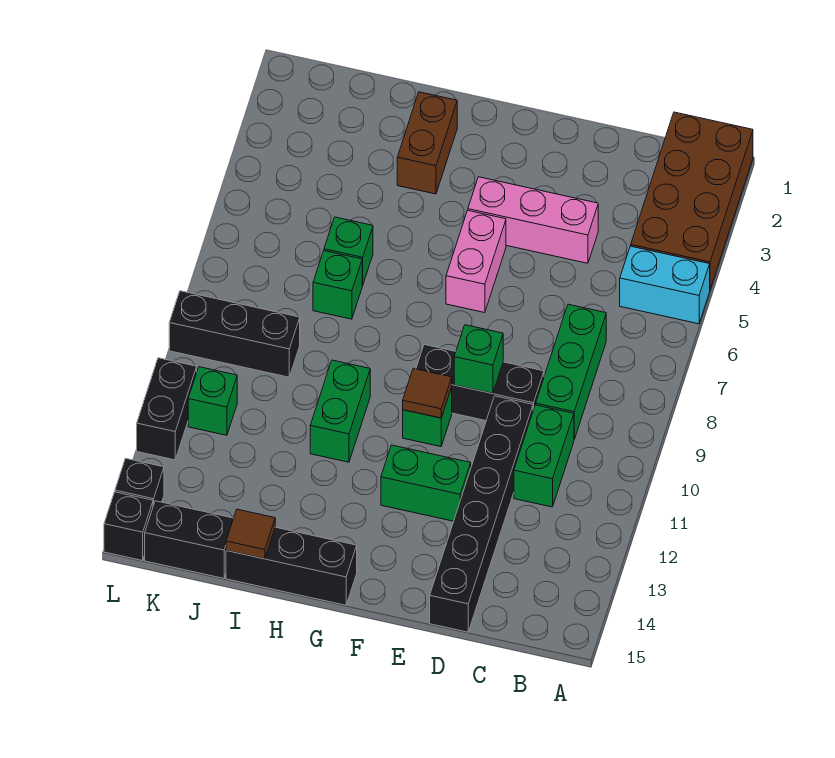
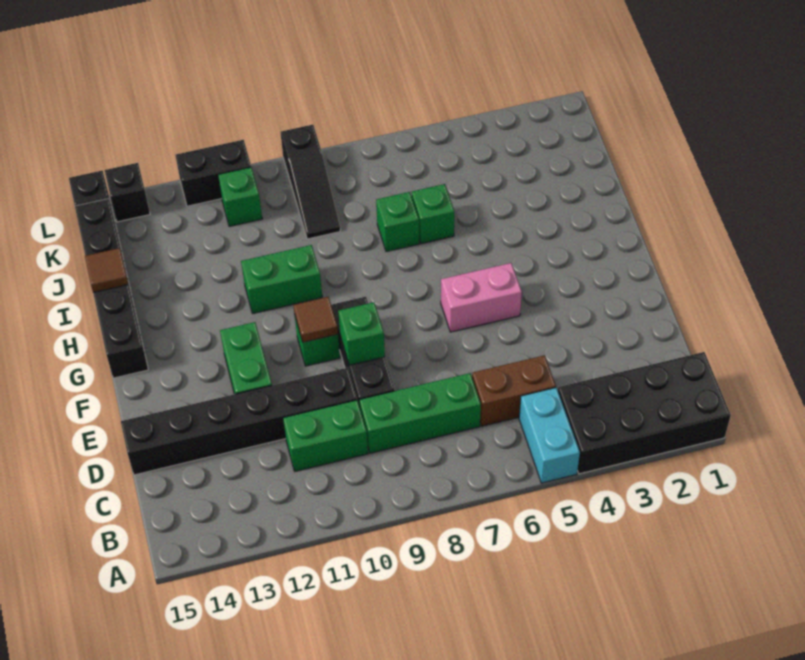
brown brick A1:B4 level 1 -> black brick A1:B4 level 1
pink brick D4:F4 level 1 -> none
brown brick H2:H3 level 1 -> brown brick C5:C6 level 1
black brick J9:L9 level 1 -> black slope J9:L9 level 1 top L

